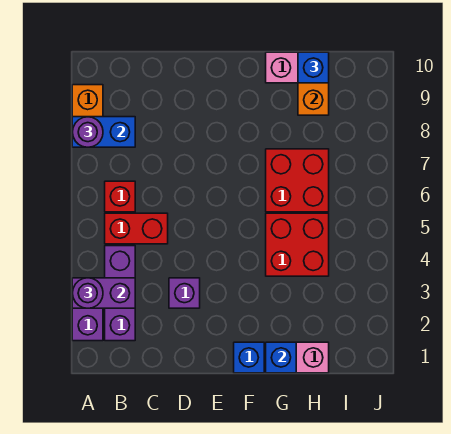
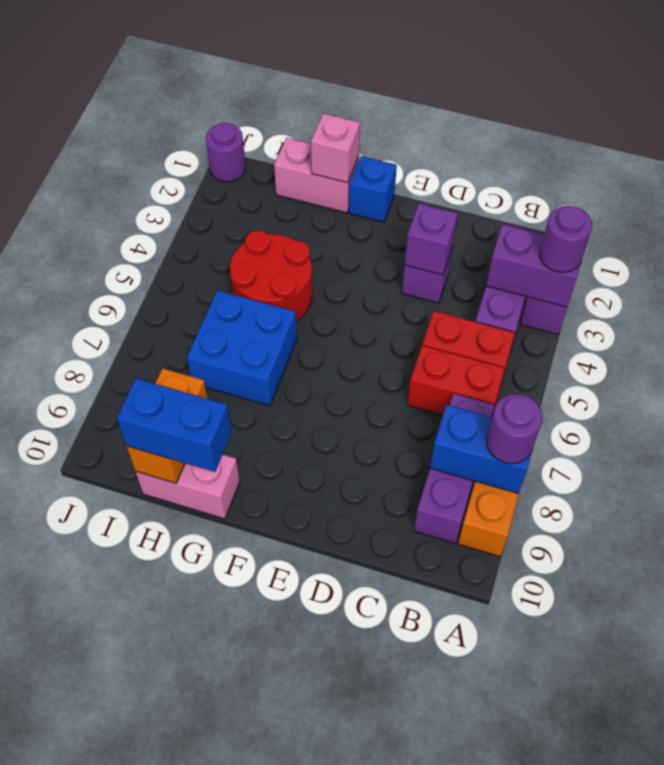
red brick B6 level 1 -> red brick B6:C6 level 1
none -> purple brick B7:B9 level 1
none -> purple brick D3 level 2
blue brick G1 level 2 -> pink brick G1 level 2
red brick G4:H5 level 1 -> red round brick G4:H5 level 1
red brick G6:H7 level 1 -> blue brick G6:H7 level 1
blue brick H10 level 3 -> blue brick G10:H10 level 3
none -> purple round brick J1 level 1

